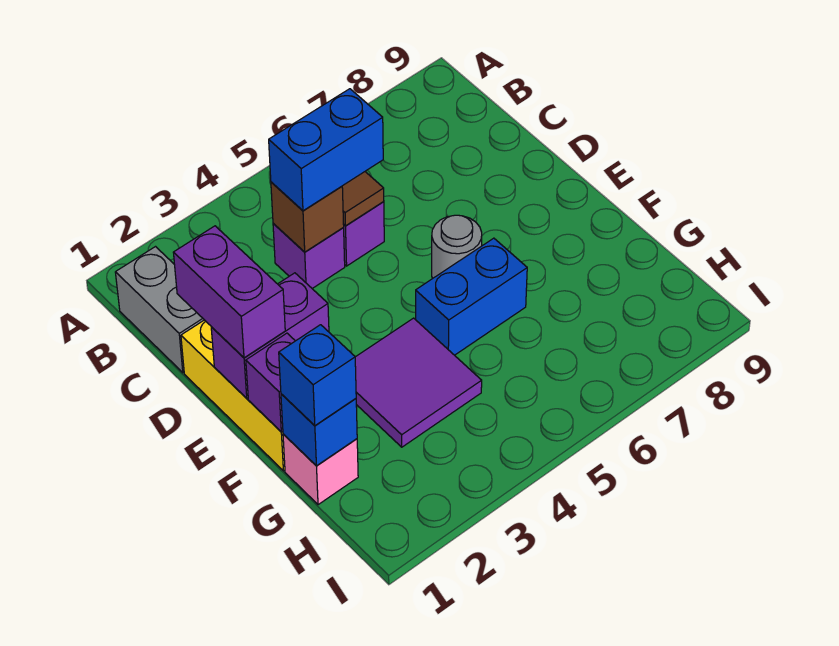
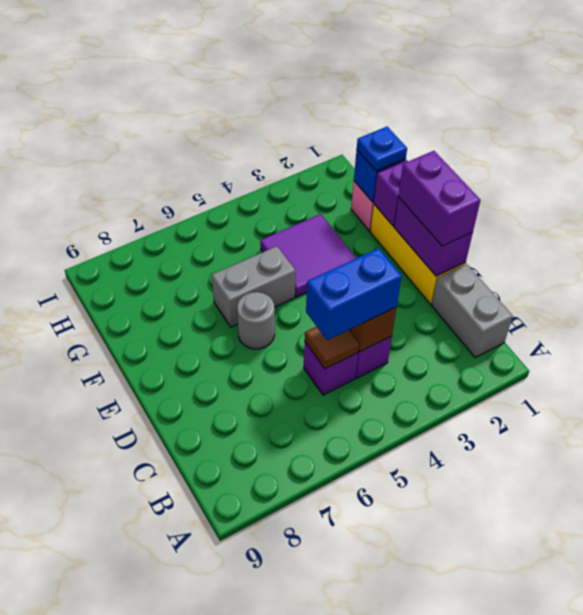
purple brick E1:E2 level 2 -> purple brick D1:E1 level 2
blue brick F5:F6 level 1 -> grey brick F5:F6 level 1
blue brick G1 level 3 -> blue plate G1 level 3

